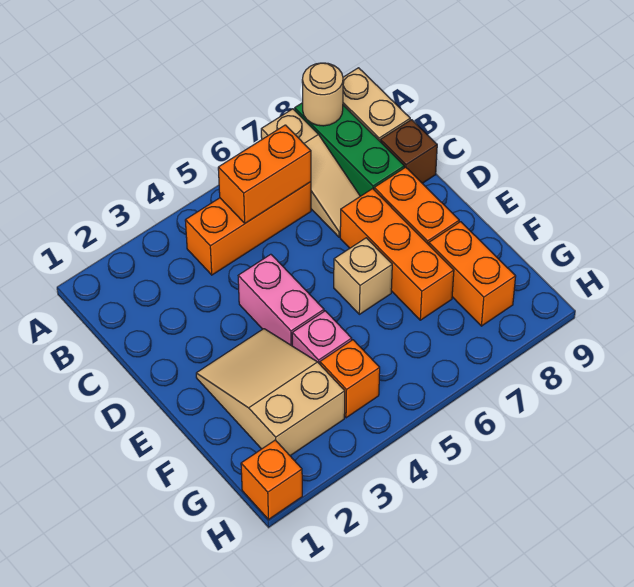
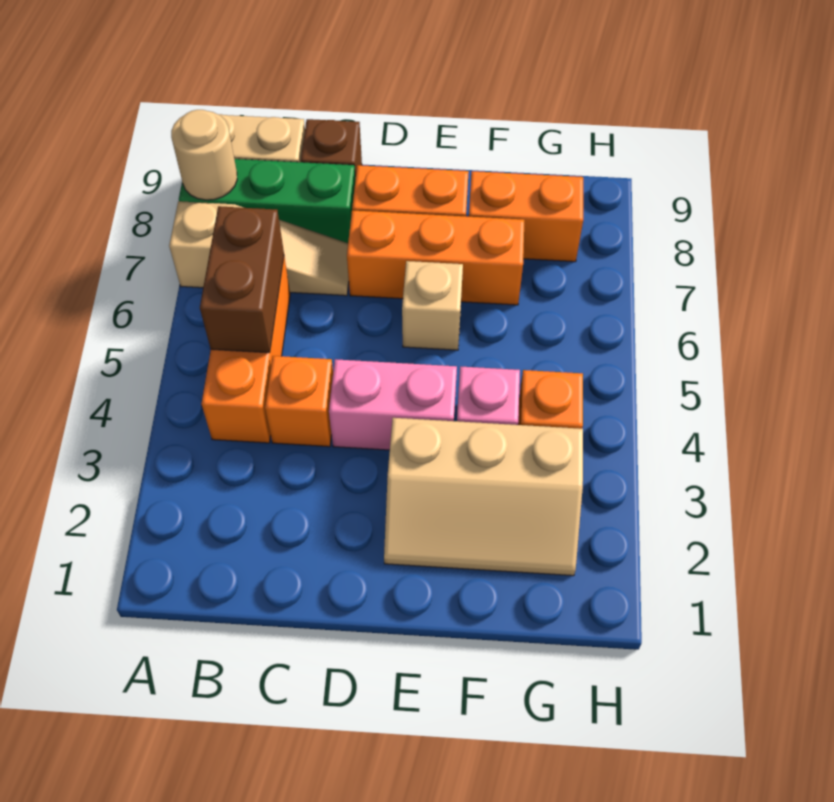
orange brick B5:B6 level 2 -> brown brick B5:B6 level 2
tan slope E2:G3 level 1 top G -> tan slope E2:G3 level 1 top 3
orange brick H1 level 1 -> orange brick C4 level 1

